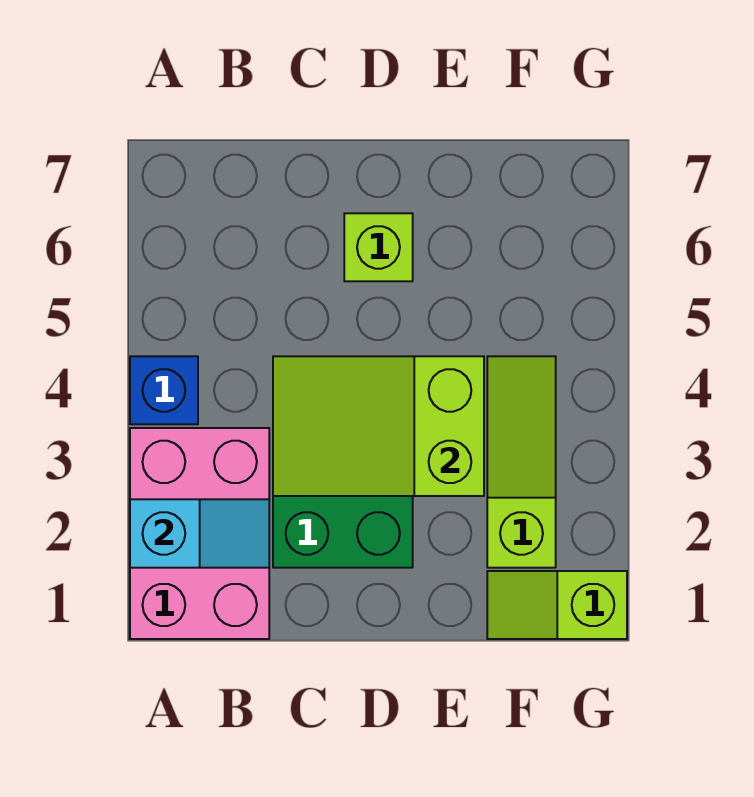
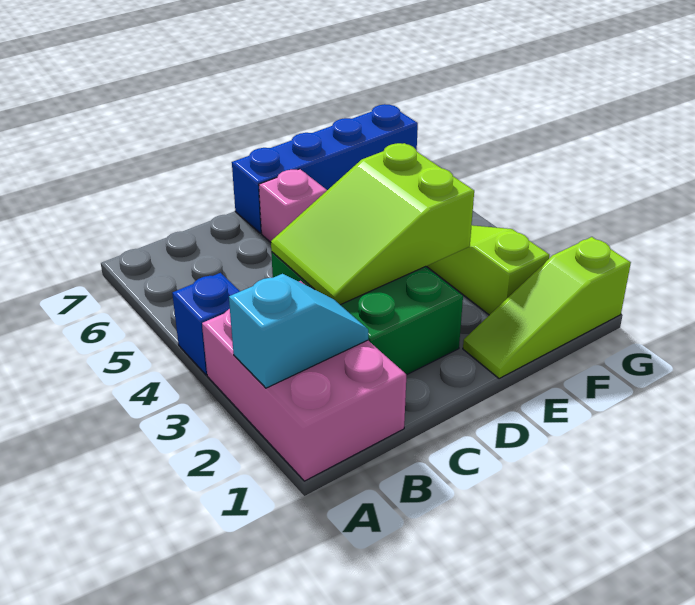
lime brick D6 level 1 -> pink brick D6 level 1
none -> blue brick D7:G7 level 1
lime slope F1:G1 level 1 top G -> lime slope E1:G1 level 1 top G

